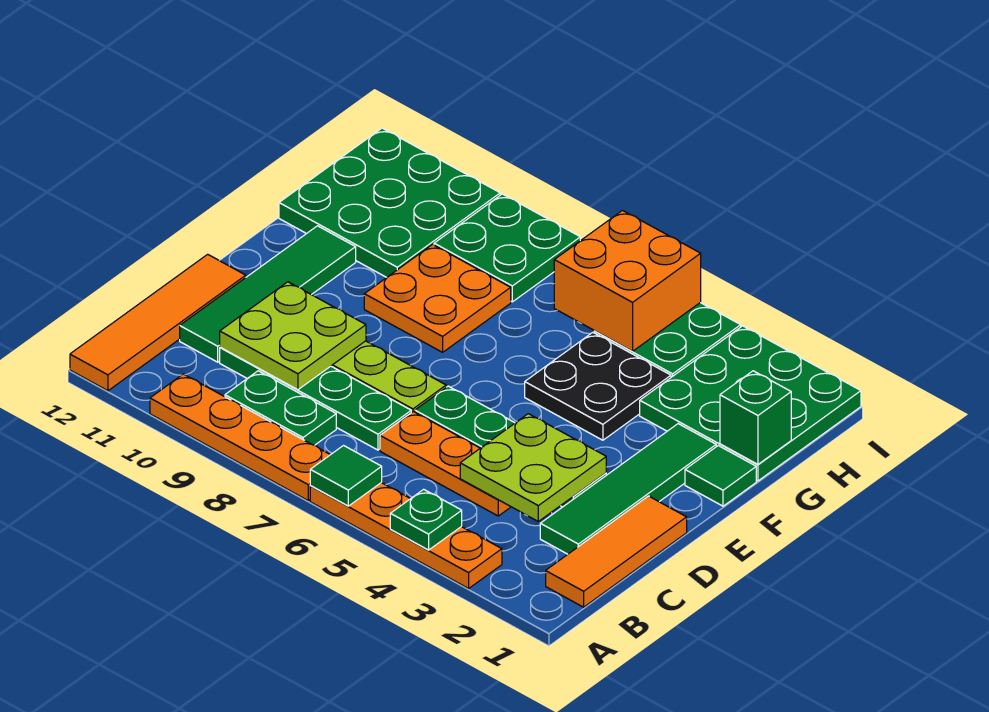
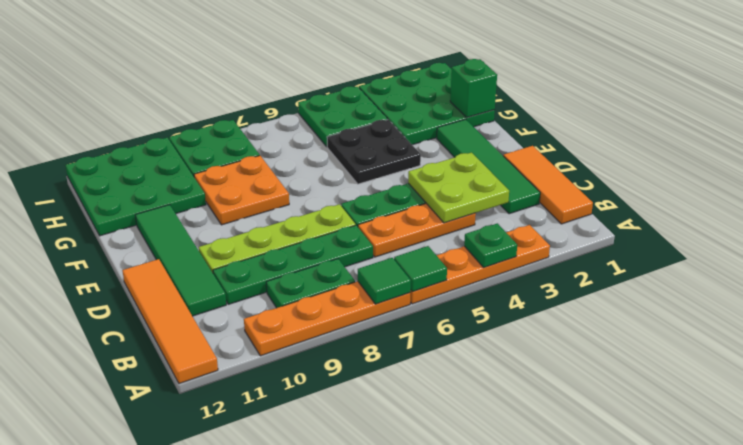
lime plate C9:D10 level 2 -> none
green tile F1 level 1 -> green tile A7 level 2
orange brick H5:I6 level 2 -> none

